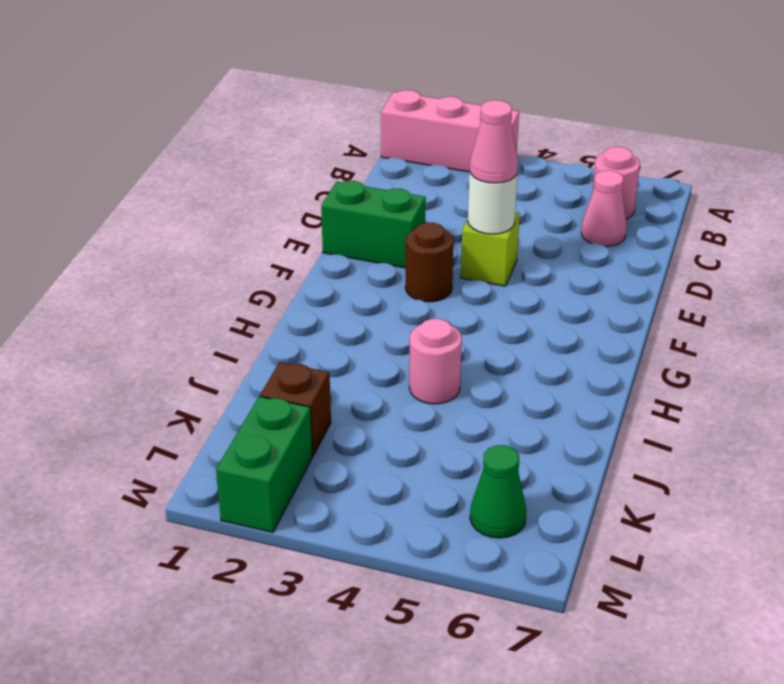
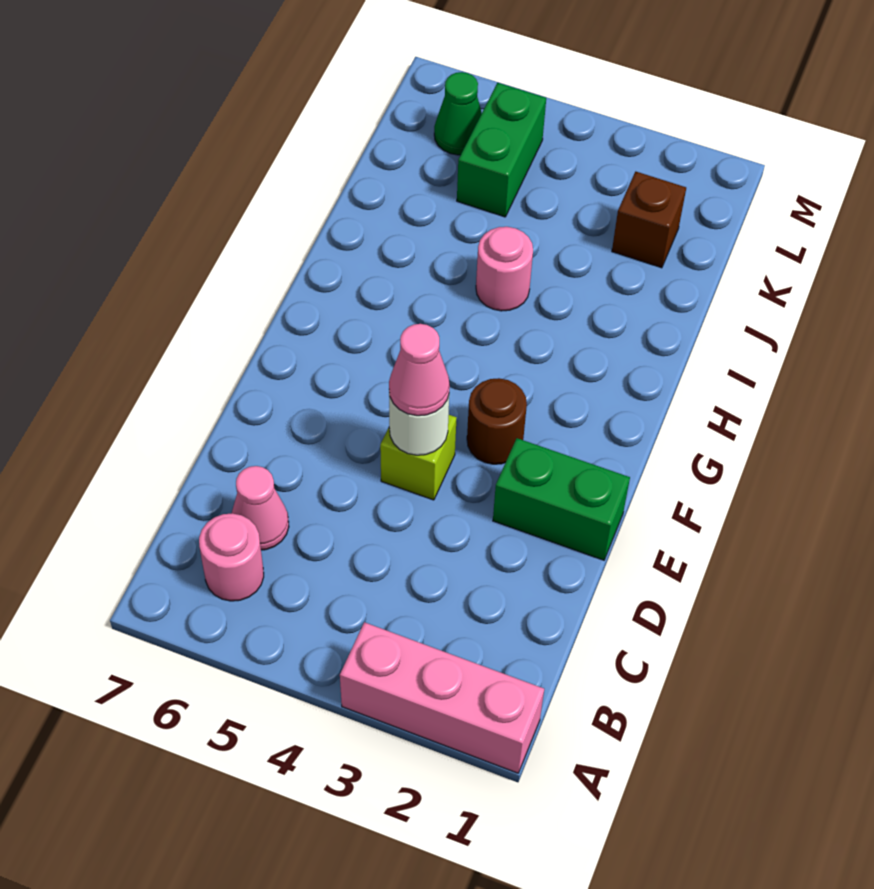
green brick L2:M2 level 1 -> green brick K5:L5 level 1

